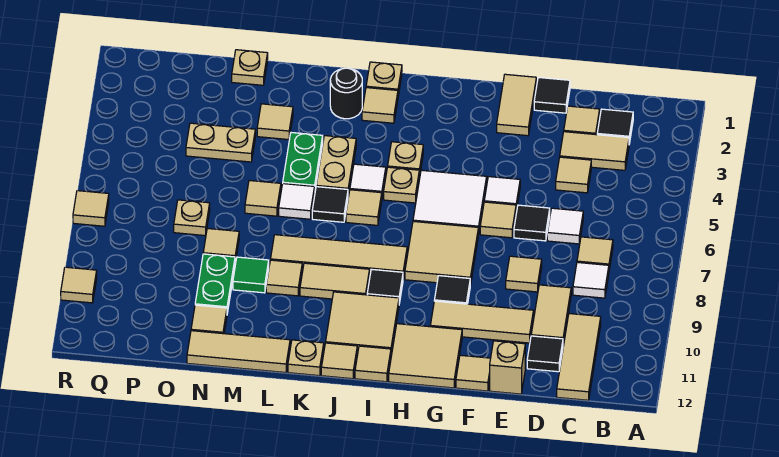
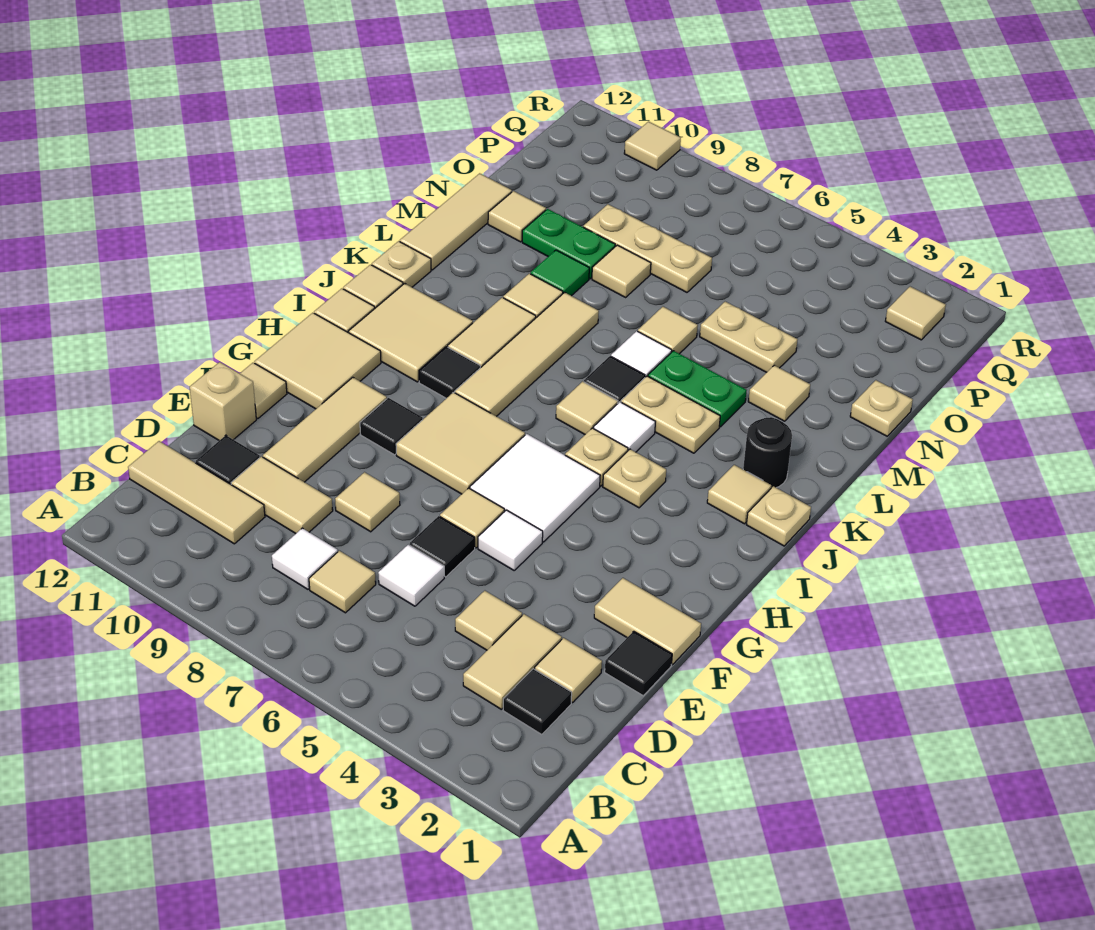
tan plate N4:O4 level 1 -> tan plate N4:N5 level 1
tan plate O7 level 1 -> tan plate O7:O9 level 1
tan tile R7 level 1 -> tan tile Q2 level 1

